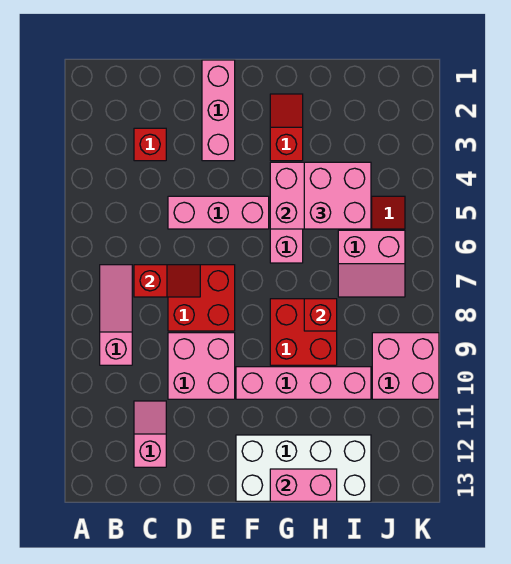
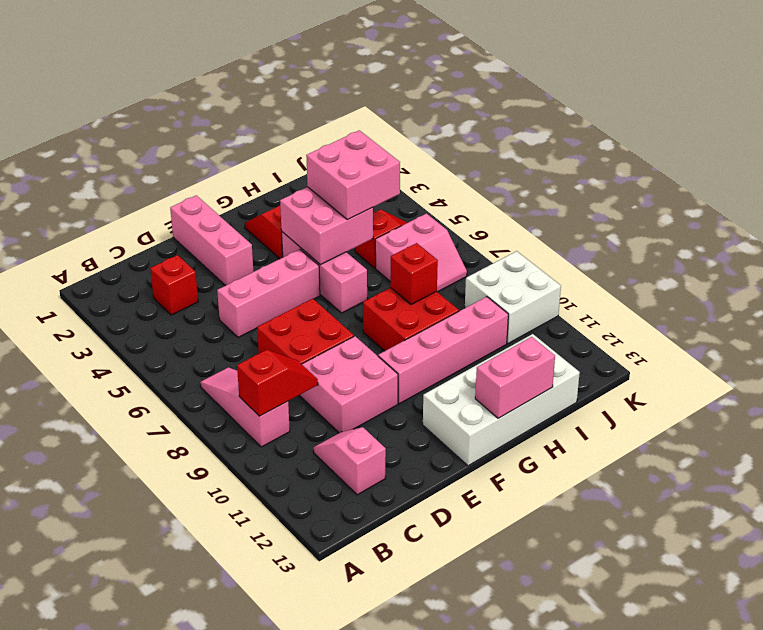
red slope C7:D7 level 2 top C -> red slope B9:C9 level 2 top B
pink brick J9:K10 level 1 -> white brick J9:K10 level 1

